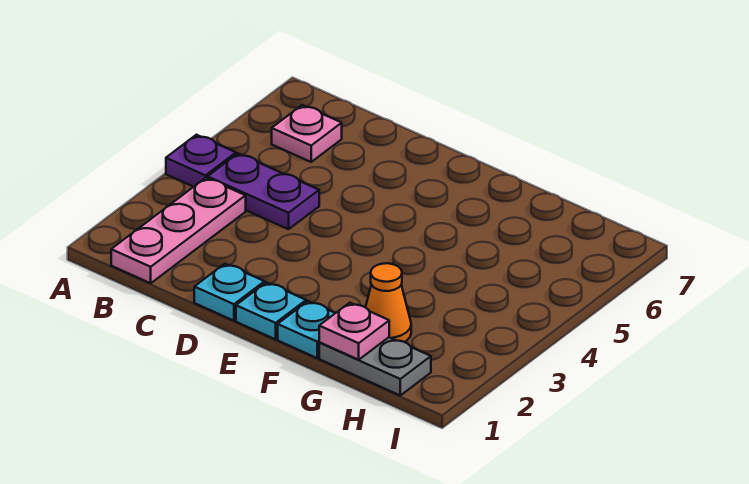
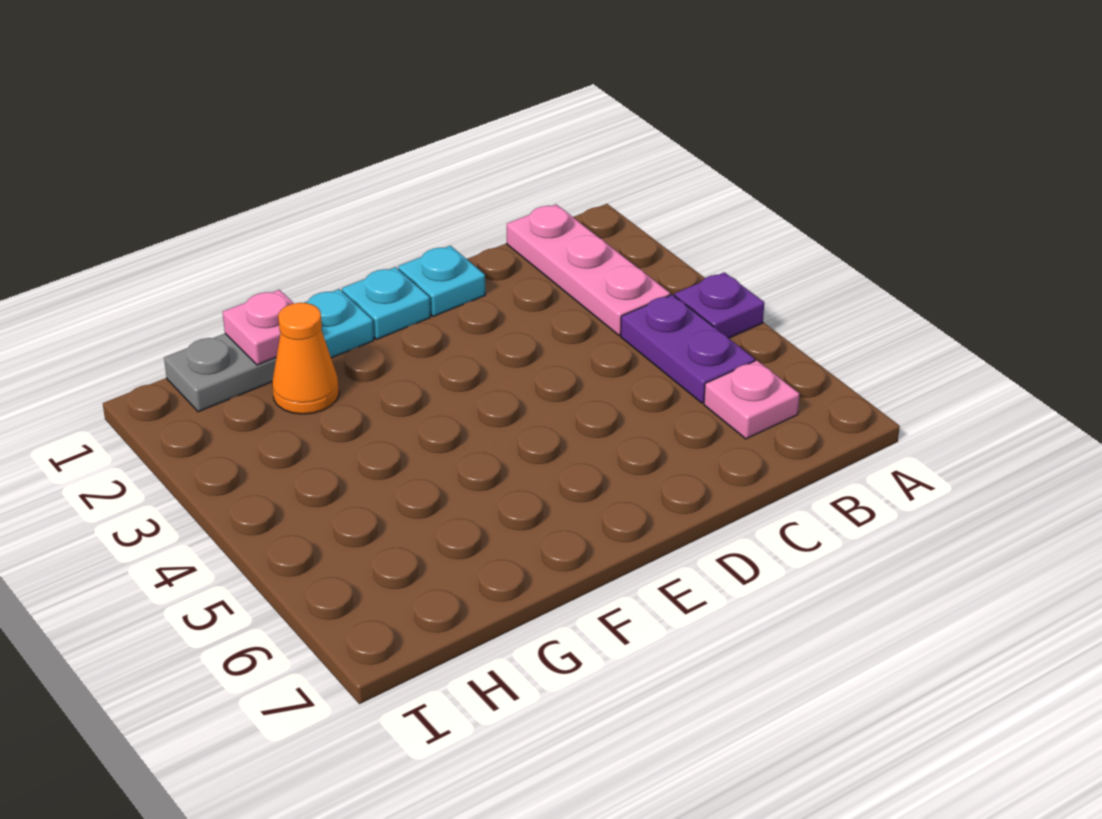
purple plate B4:C4 level 1 -> purple plate B4:B5 level 1

